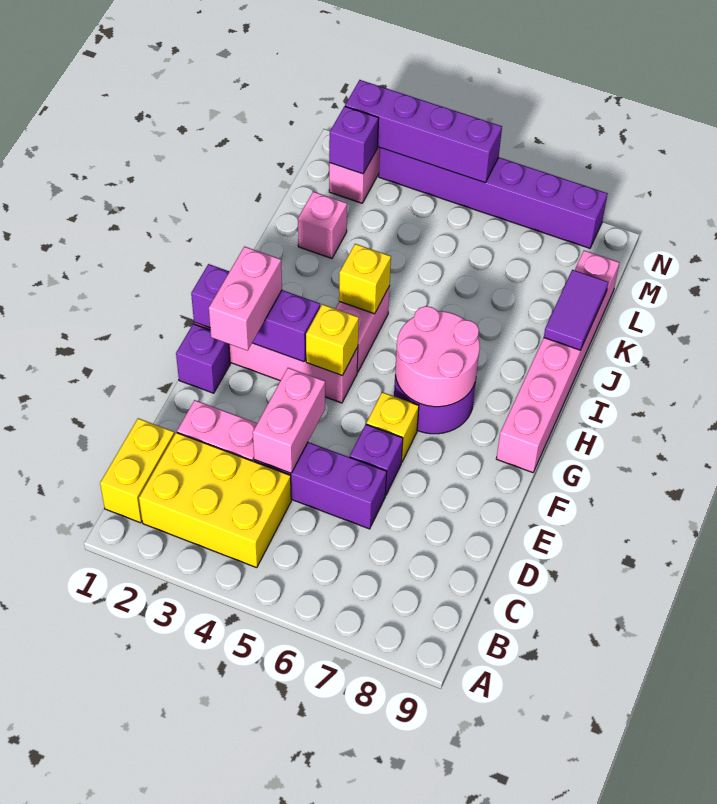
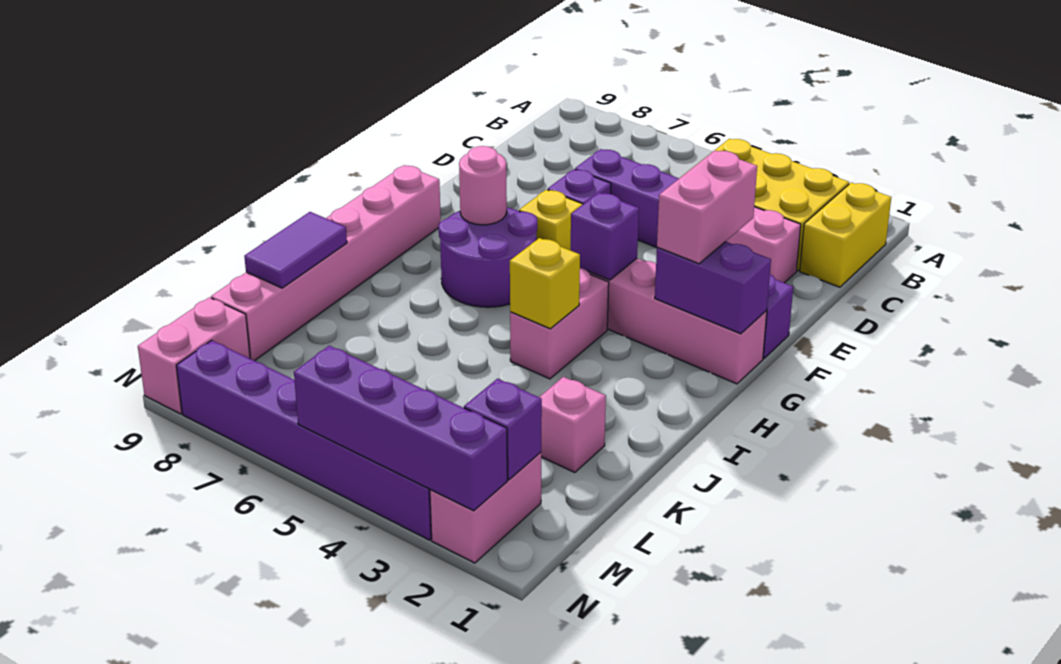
pink brick D4:E4 level 2 -> pink brick M9:N9 level 1
purple brick G1:G3 level 2 -> purple brick G1:G2 level 2
yellow brick G4 level 2 -> purple brick G4 level 2
pink round brick G6:H7 level 2 -> pink round brick G7 level 2

